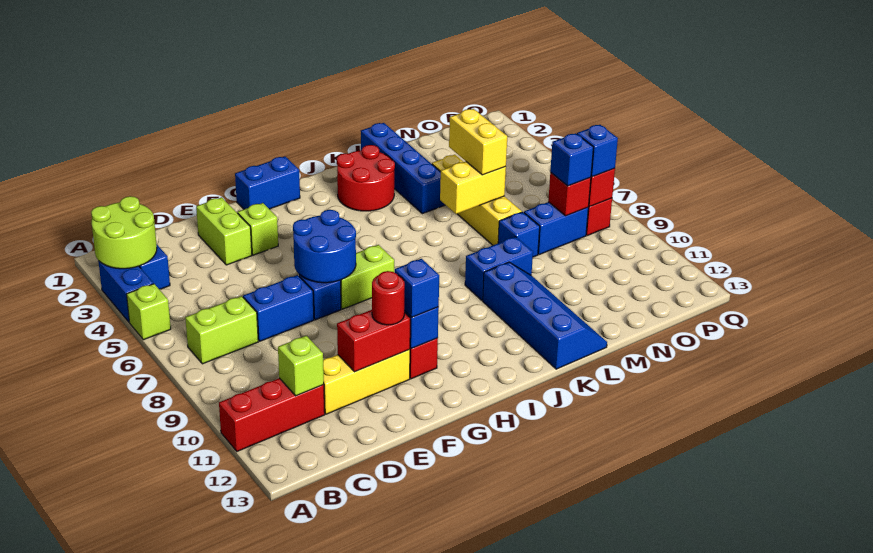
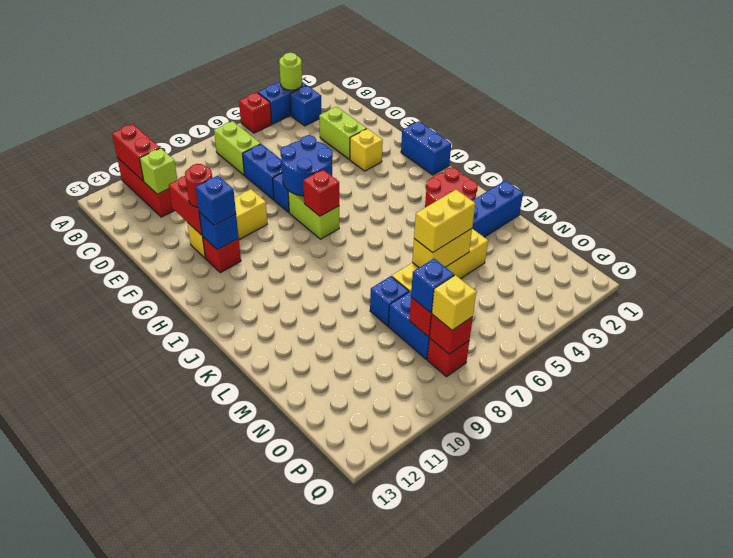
lime round brick A2:B3 level 2 -> lime round brick A3 level 2
lime brick A5 level 1 -> red brick A5 level 1
none -> red brick A11:B11 level 2
yellow brick D11:F11 level 1 -> yellow brick F9:F11 level 1
lime brick E2:E3 level 1 -> lime brick D3:E3 level 1
lime brick F3 level 1 -> yellow brick F3 level 1
none -> red brick H7 level 2
blue brick K9:L9 level 1 -> none
blue slope K10:L13 level 1 top K -> none
yellow brick L6:M6 level 2 -> yellow brick M5:M6 level 2
blue brick P8 level 3 -> yellow brick P8 level 3

